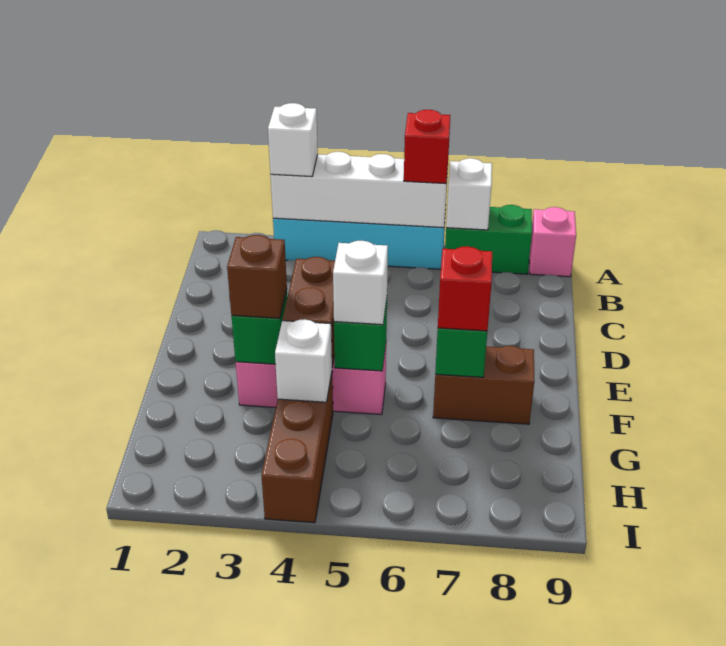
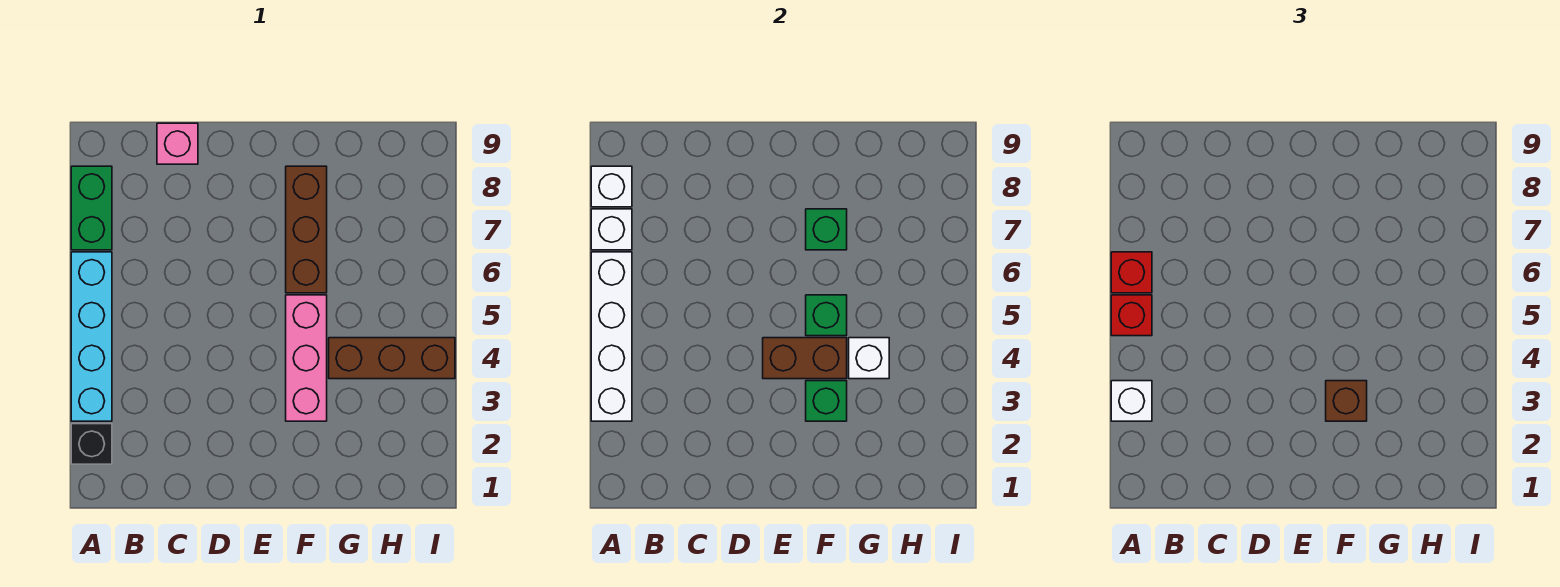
none -> black brick A2 level 1
pink brick A9 level 1 -> pink brick C9 level 1
white brick F5 level 3 -> white brick A8 level 2
brown brick F7:F8 level 1 -> brown brick F6:F8 level 1
red brick F7 level 3 -> red brick A5 level 3

